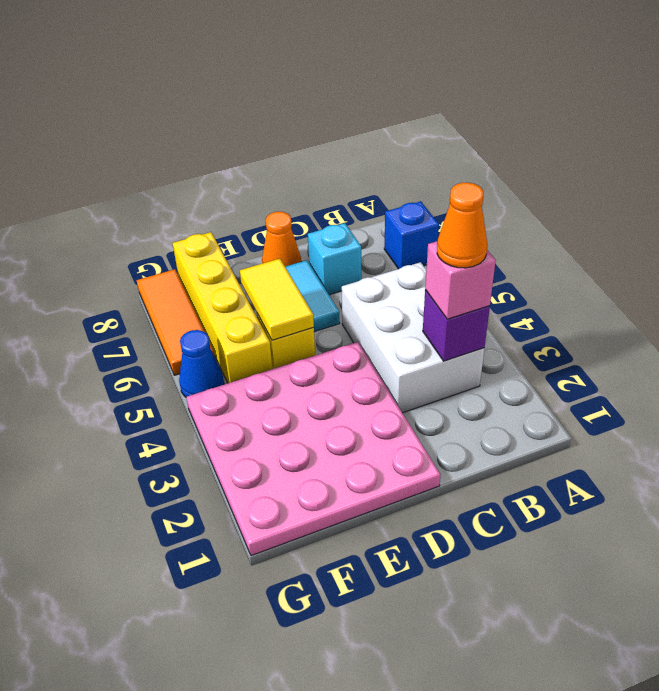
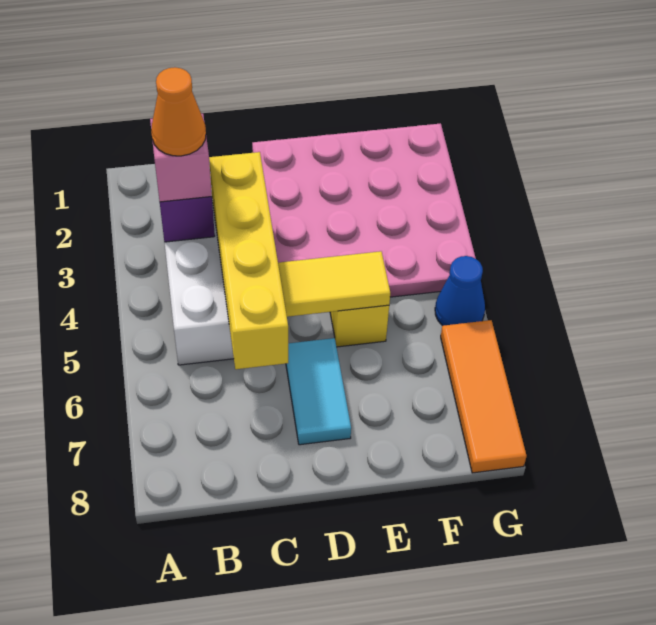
blue brick A7 level 1 -> none
cyan brick C7 level 1 -> none
orange cone D8 level 1 -> none
yellow tile E5:E6 level 2 -> yellow tile D5:E5 level 2
yellow brick F5:F8 level 1 -> yellow brick C3:C6 level 2

